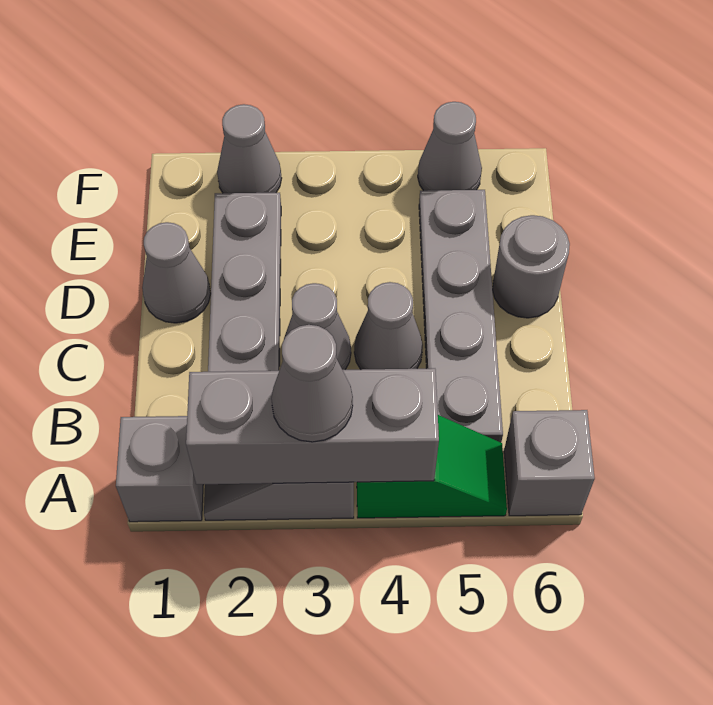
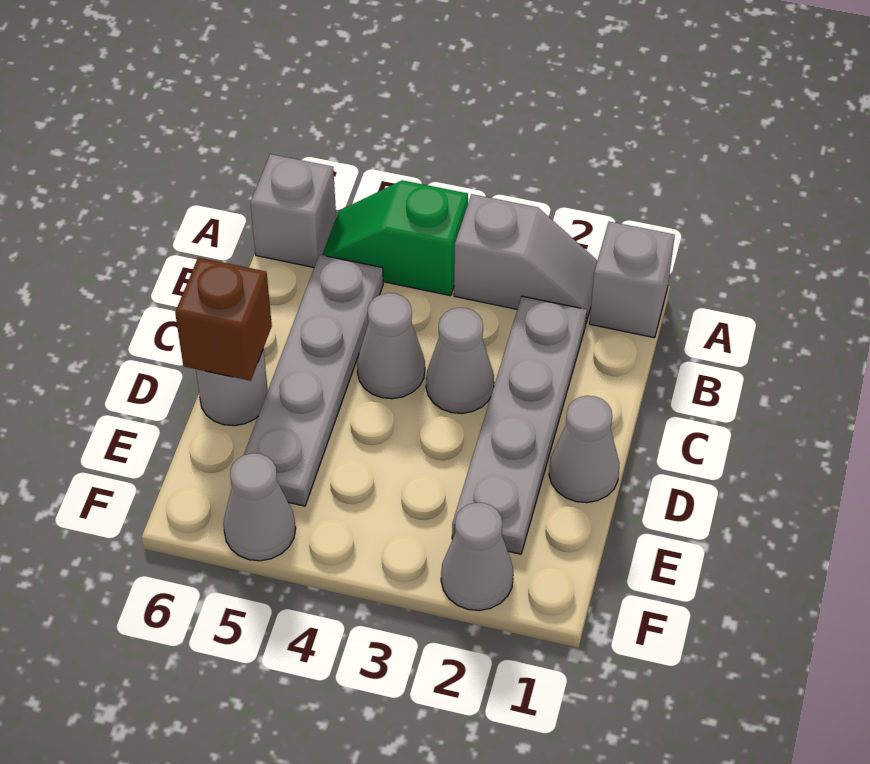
grey brick A2:A4 level 2 -> none
grey cone A3 level 3 -> none
none -> brown brick D6 level 2

